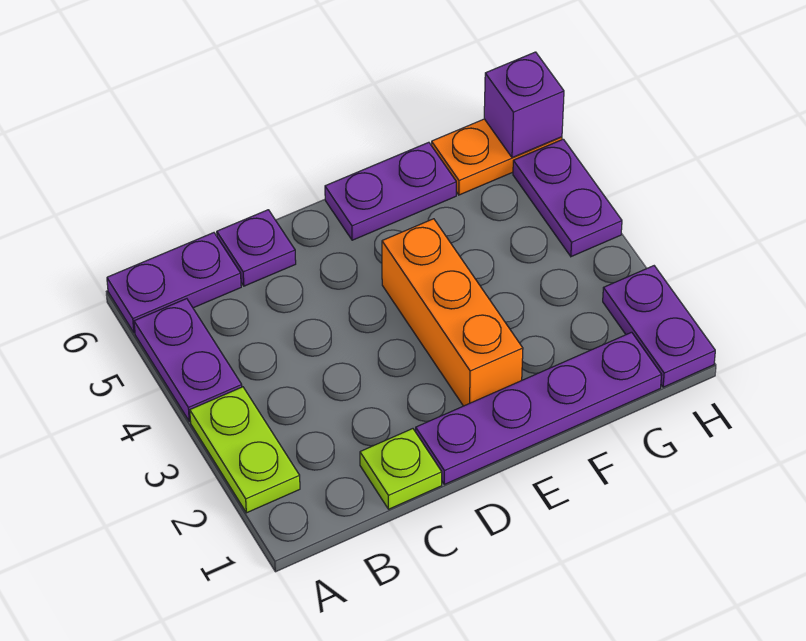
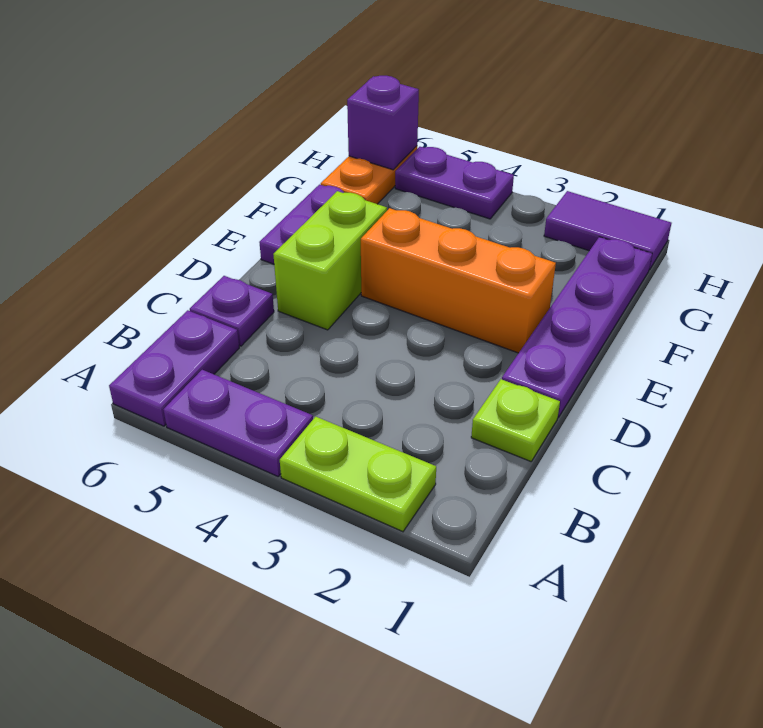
none -> lime brick D5:E5 level 1
purple plate H1:H2 level 1 -> purple tile H1:H2 level 1

